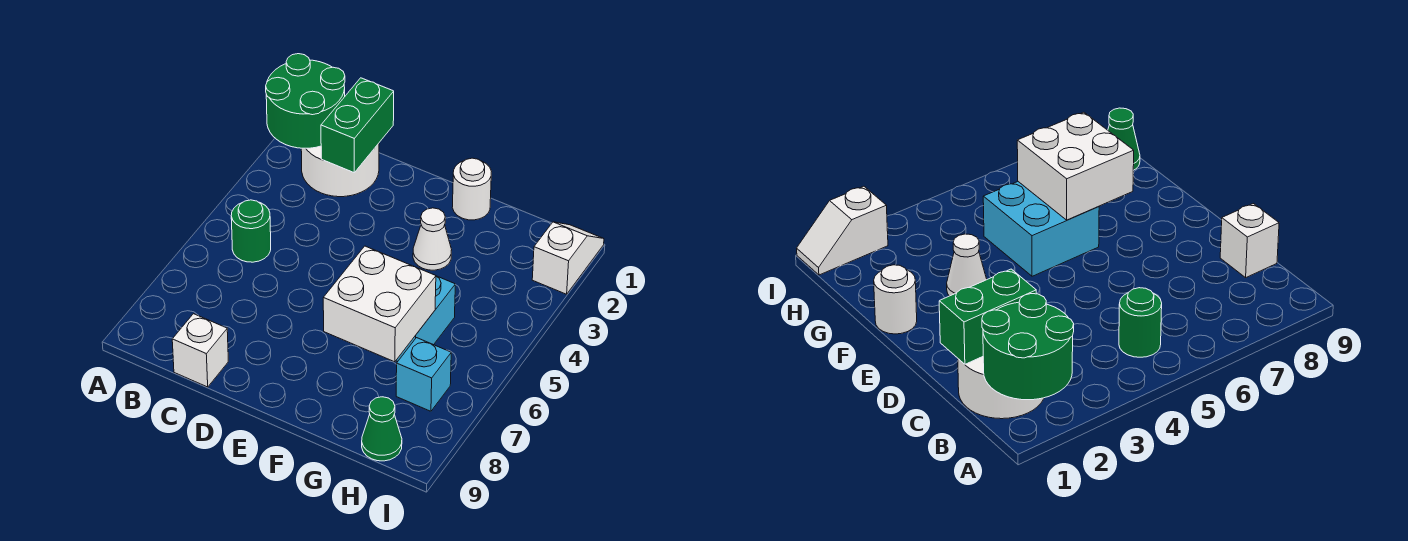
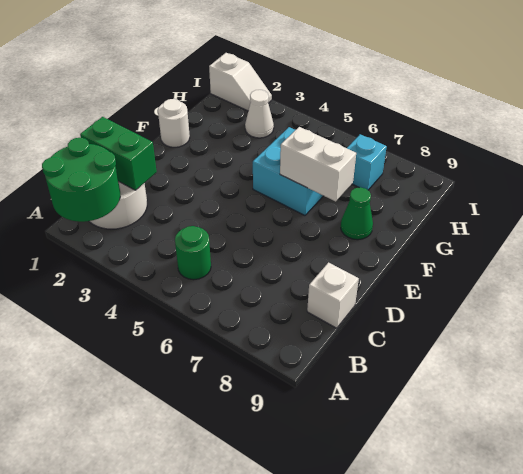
white cone F3 level 1 -> white cone H3 level 1
white brick F6:G7 level 2 -> white brick F6:F7 level 2
green cone H9 level 1 -> green cone F8 level 1
white slope I1:I2 level 1 top 2 -> white slope I1:I2 level 1 top 1

